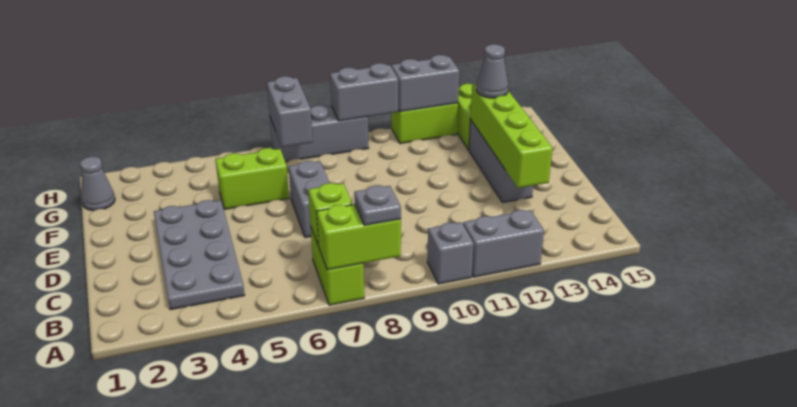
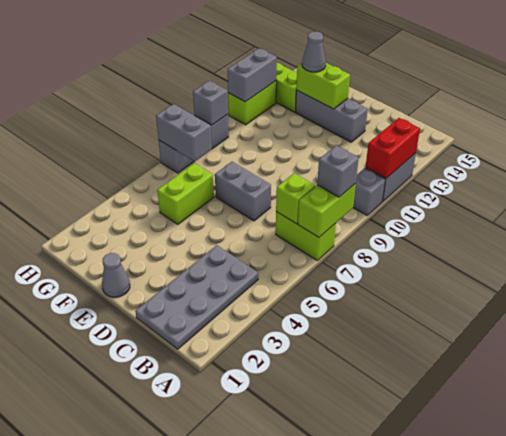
grey plate A8 level 3 -> grey brick A8 level 3
none -> red brick A11:A12 level 2
grey plate B3:E4 level 1 -> grey plate B1:C4 level 1
lime brick C13:F13 level 2 -> lime brick E13:F13 level 2
grey cone G1 level 1 -> grey cone E1 level 1
grey brick H9:H10 level 2 -> grey brick H9 level 2

